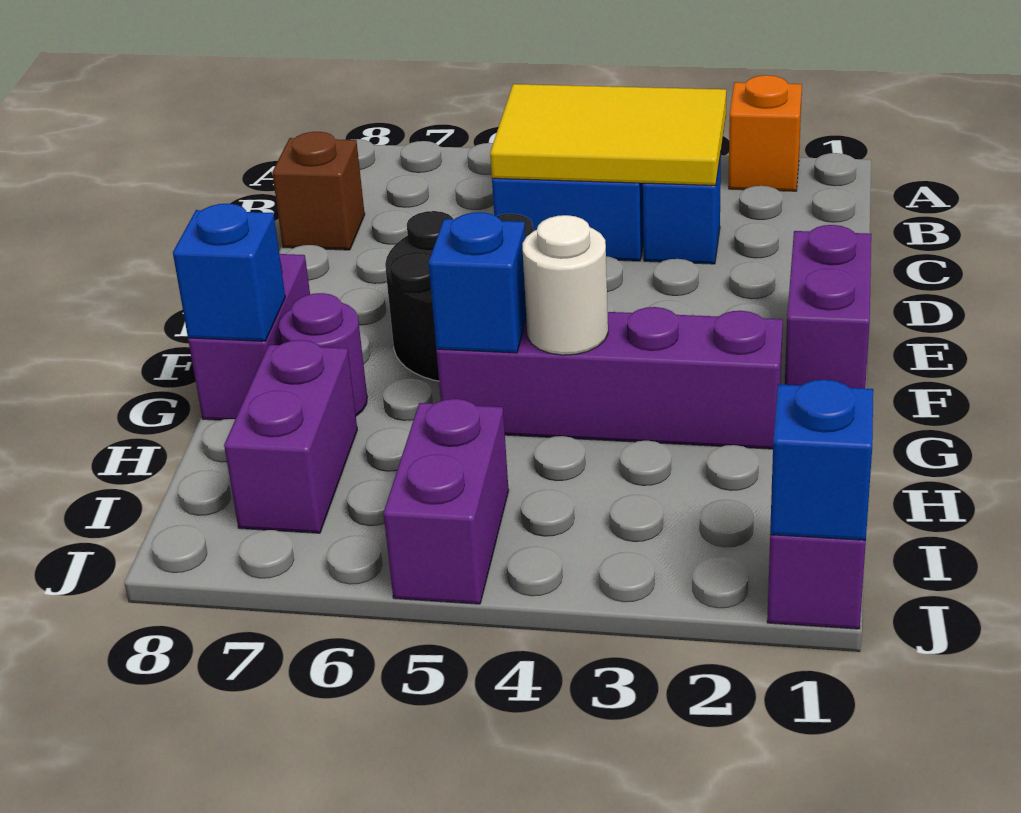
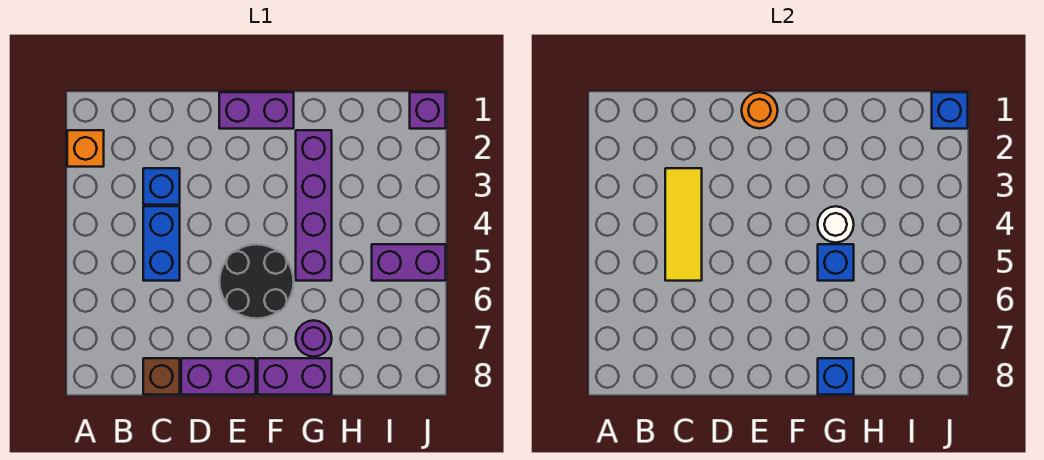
yellow tile B3:C5 level 2 -> yellow tile C3:C5 level 2
none -> orange round brick E1 level 2
purple brick H7:I7 level 1 -> purple brick D8:E8 level 1

